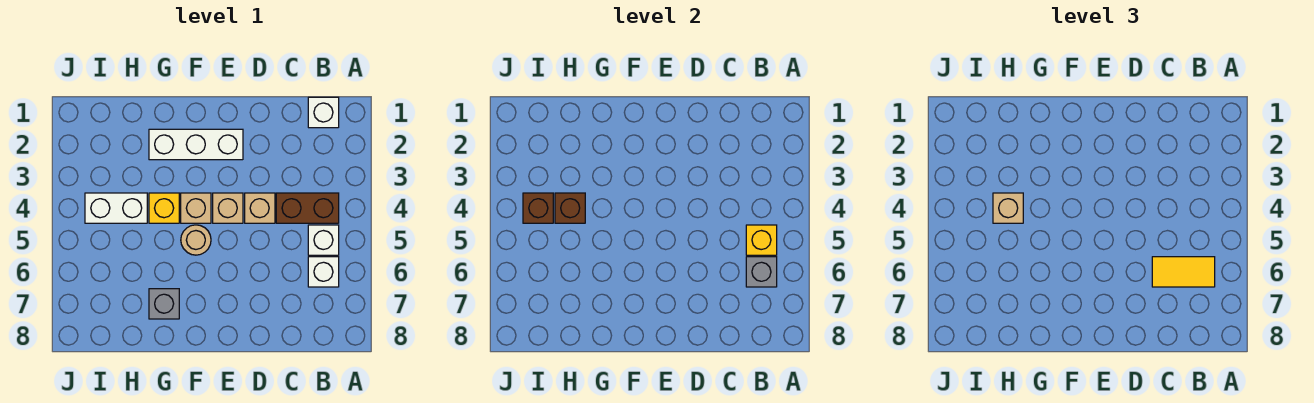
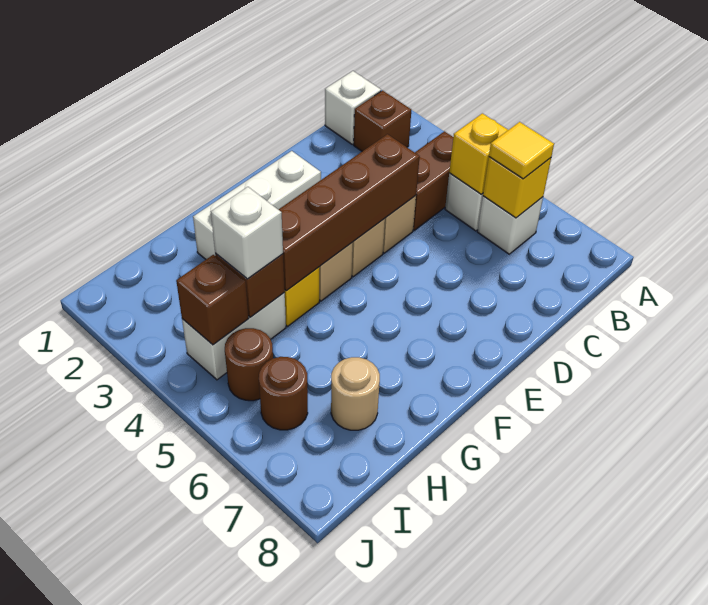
none -> brown brick B2 level 1
grey brick B6 level 2 -> yellow brick B6 level 2
yellow tile B6:C6 level 3 -> yellow tile B6 level 3
none -> brown brick D4:G4 level 2
tan round brick F5 level 1 -> tan round brick H7 level 1
grey brick G7 level 1 -> none
tan brick H4 level 3 -> white brick H4 level 3
none -> brown round brick I5 level 1
none -> brown round brick I6 level 1

